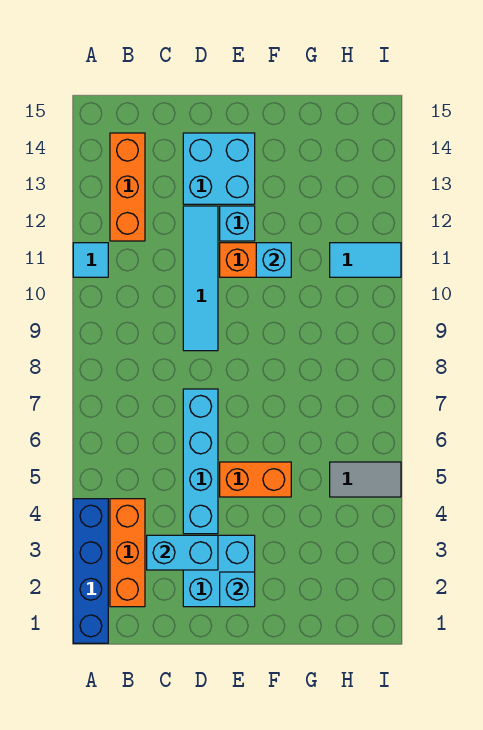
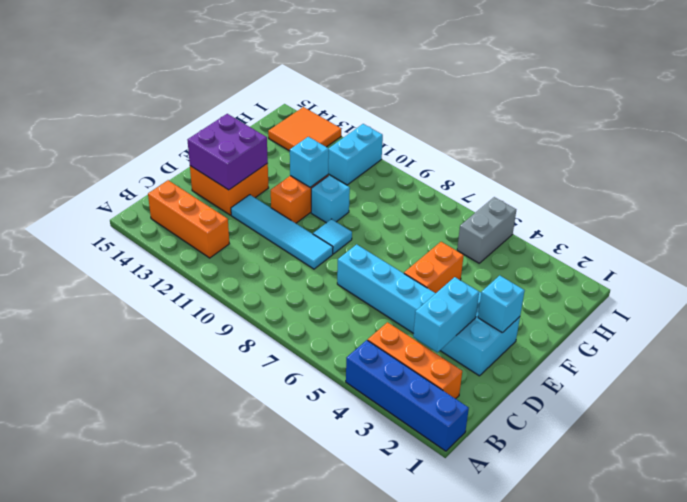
cyan tile A11 level 1 -> cyan tile E9 level 1
cyan brick D13:E14 level 1 -> orange brick D13:E14 level 1
none -> purple brick D13:E14 level 2
cyan brick E12 level 1 -> cyan brick F10 level 1
grey tile H5:I5 level 1 -> grey brick H5:I5 level 1
cyan tile H11:I11 level 1 -> cyan brick H11:I11 level 1
none -> orange tile H13:I14 level 1

